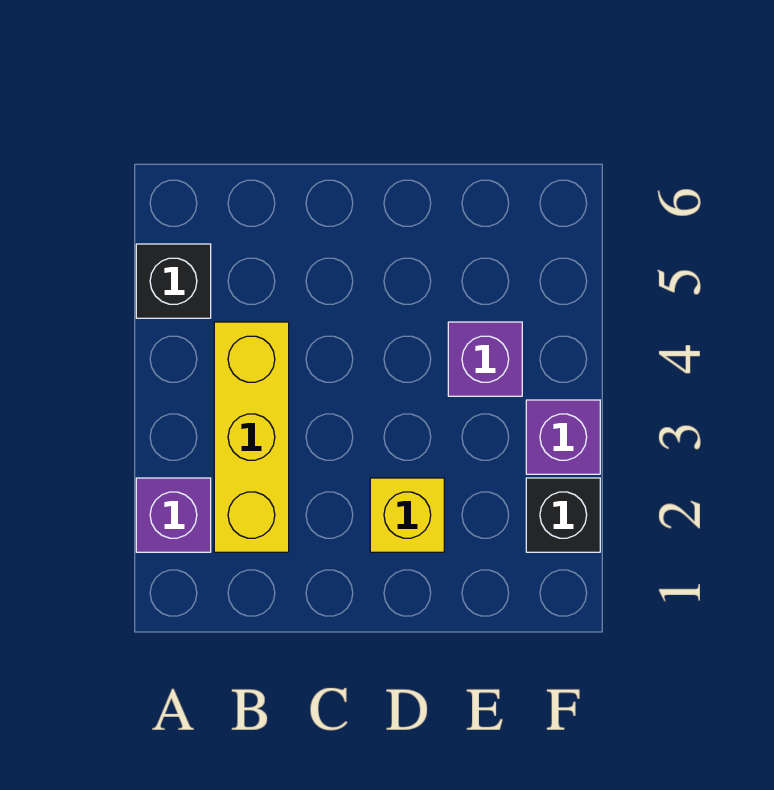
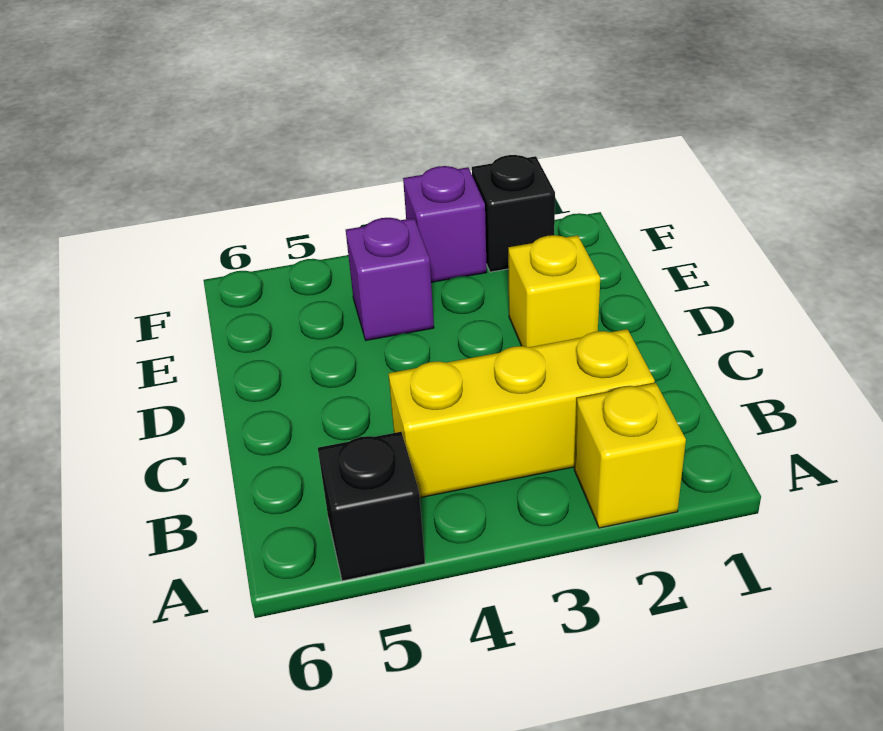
purple brick A2 level 1 -> yellow brick A2 level 1

